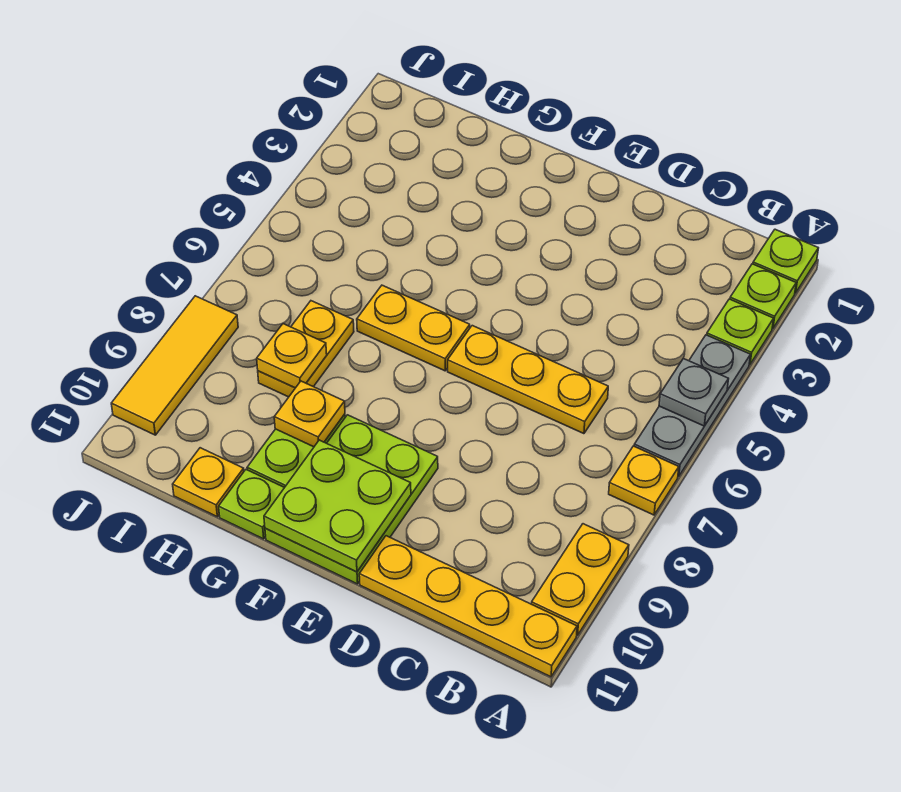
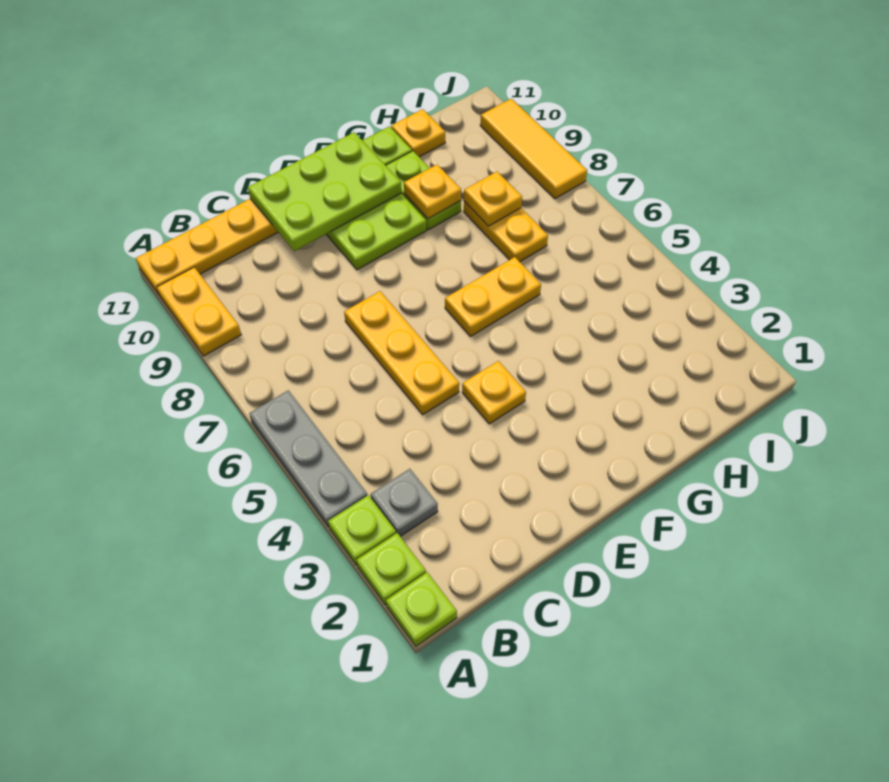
grey plate A5 level 2 -> grey plate B3 level 1
yellow plate A7 level 1 -> yellow plate E4 level 1
yellow plate C6:E6 level 1 -> yellow plate D5:D7 level 1
lime plate E10:F11 level 2 -> lime plate D10:F11 level 2

